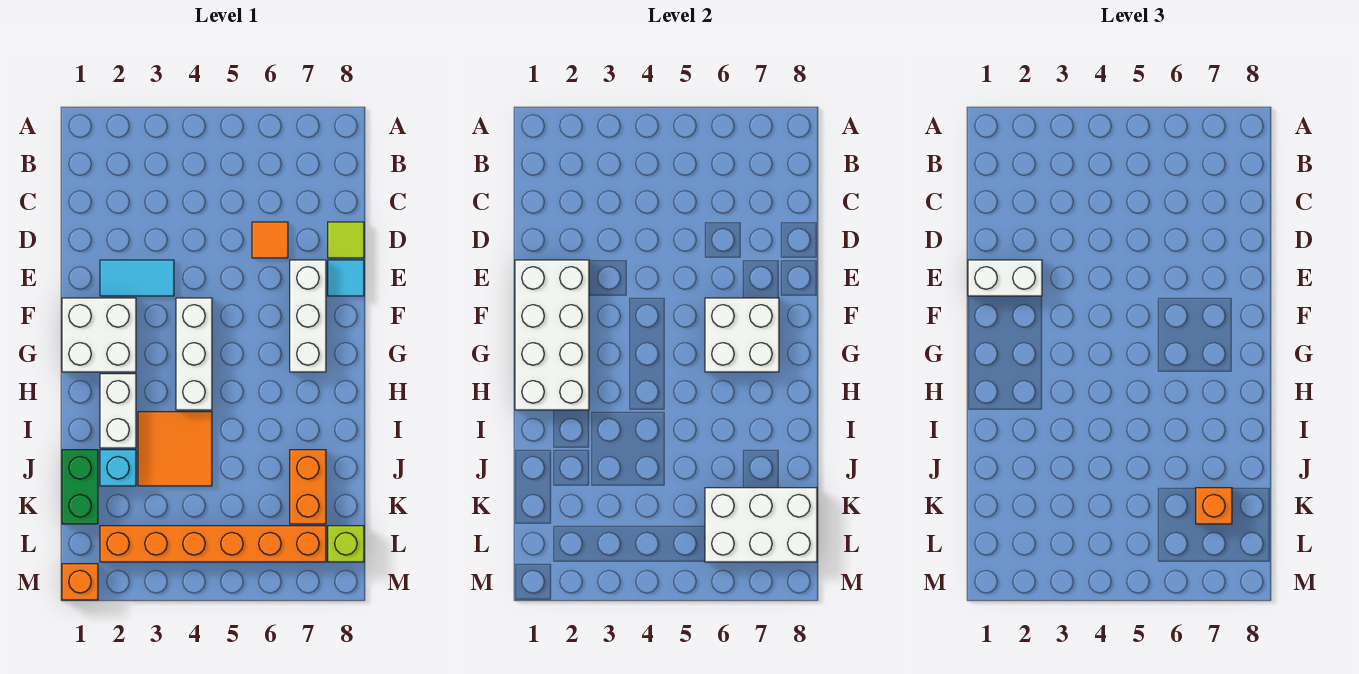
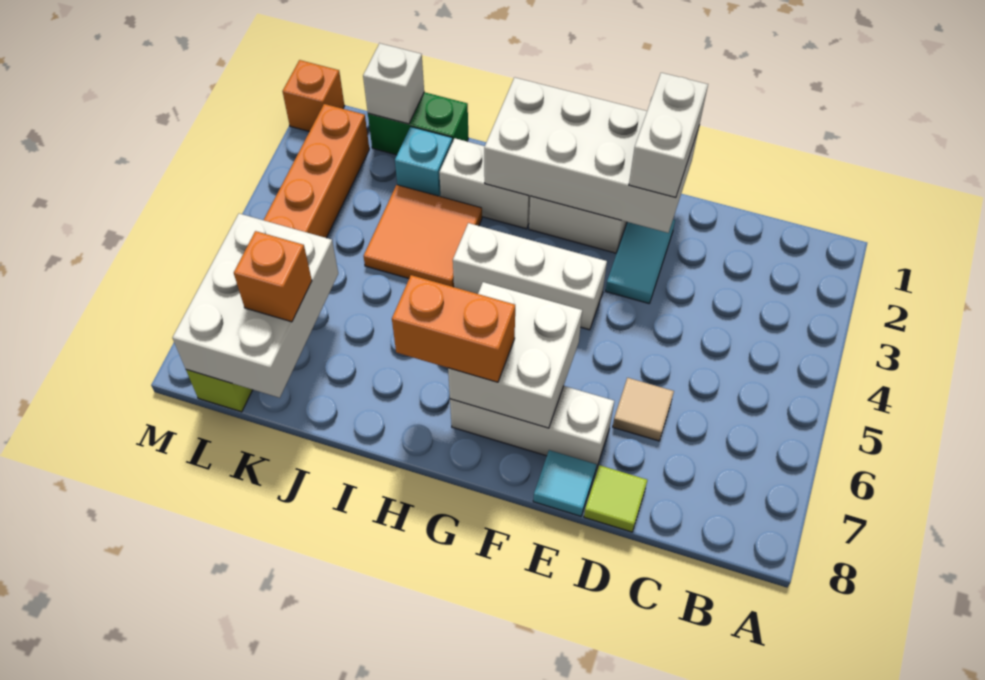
orange tile D6 level 1 -> tan tile D6 level 1
orange brick J7:K7 level 1 -> orange brick G7:H7 level 3
none -> white brick K1 level 2

